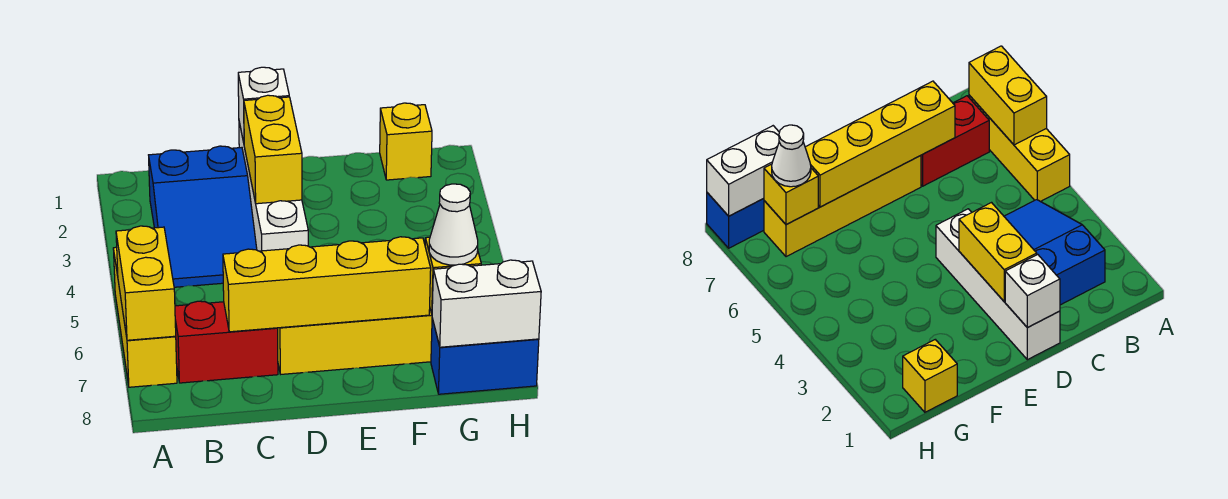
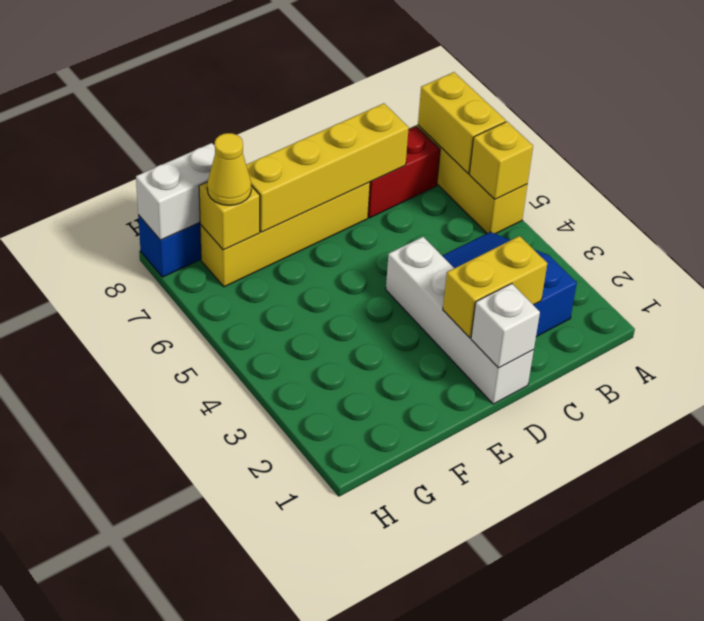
yellow brick D2:D3 level 2 -> yellow brick C2:D2 level 2
yellow brick G1 level 1 -> yellow brick A5 level 2
white cone G7 level 3 -> yellow cone G7 level 3

